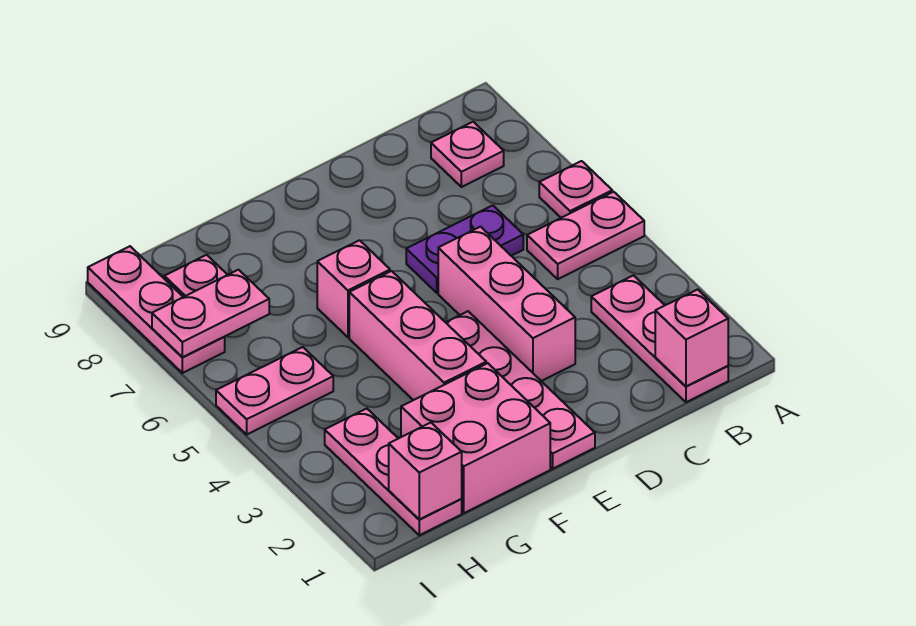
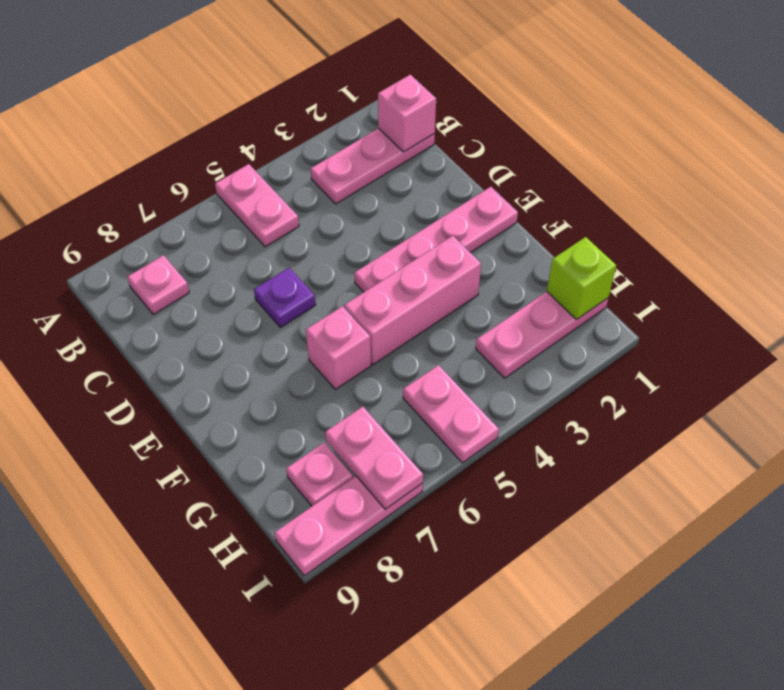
pink plate A6 level 1 -> none
purple plate C6:D6 level 1 -> purple plate D6 level 1
pink brick D3:D5 level 1 -> none
pink brick F1:G2 level 1 -> none
pink brick H1 level 2 -> lime brick H1 level 2

